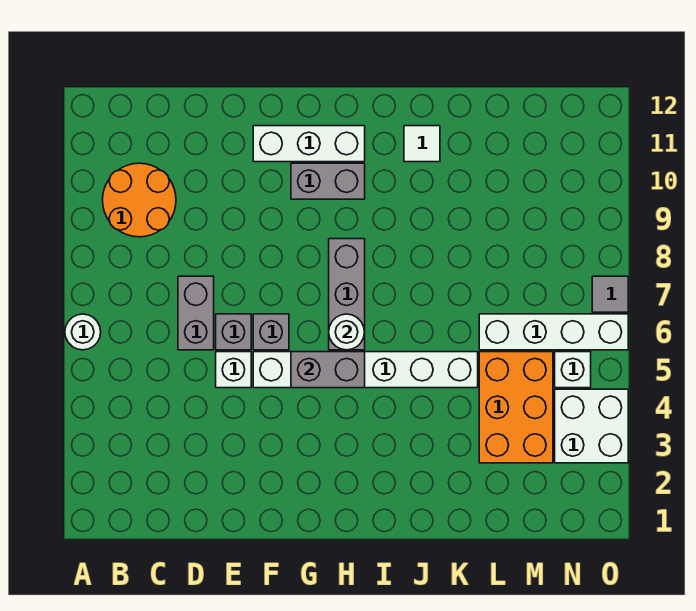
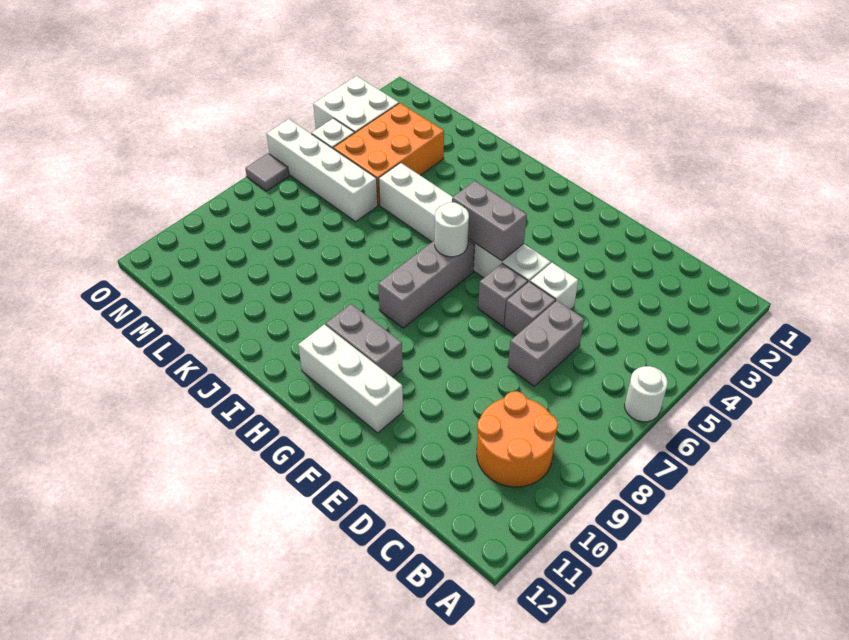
white tile J11 level 1 -> none

